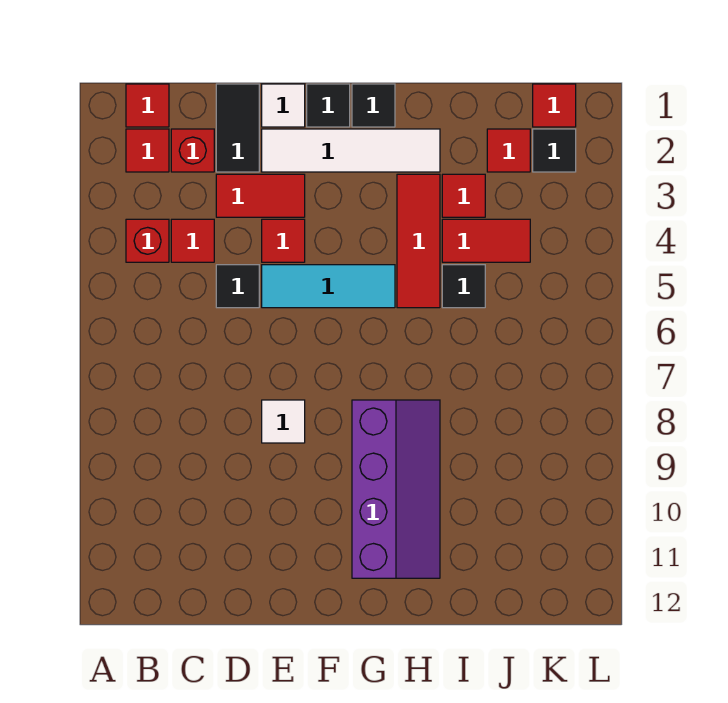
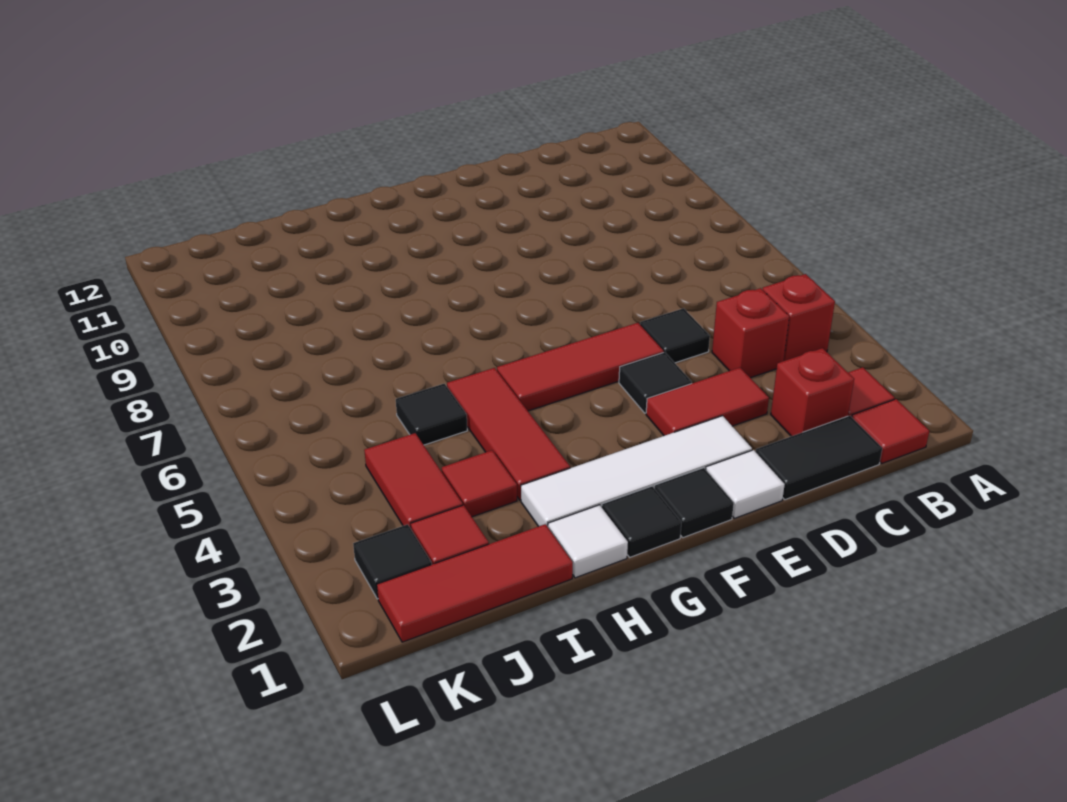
red tile C4 level 1 -> red brick C4 level 1
black tile D1:D2 level 1 -> black tile C1:D1 level 1
red tile E4 level 1 -> black tile E4 level 1
cyan tile E5:G5 level 1 -> red tile E5:G5 level 1
white tile E8 level 1 -> white tile H1 level 1
purple slope G8:H11 level 1 top G -> none
red tile I4:J4 level 1 -> red tile J3:J4 level 1
red tile K1 level 1 -> red tile I1:K1 level 1

